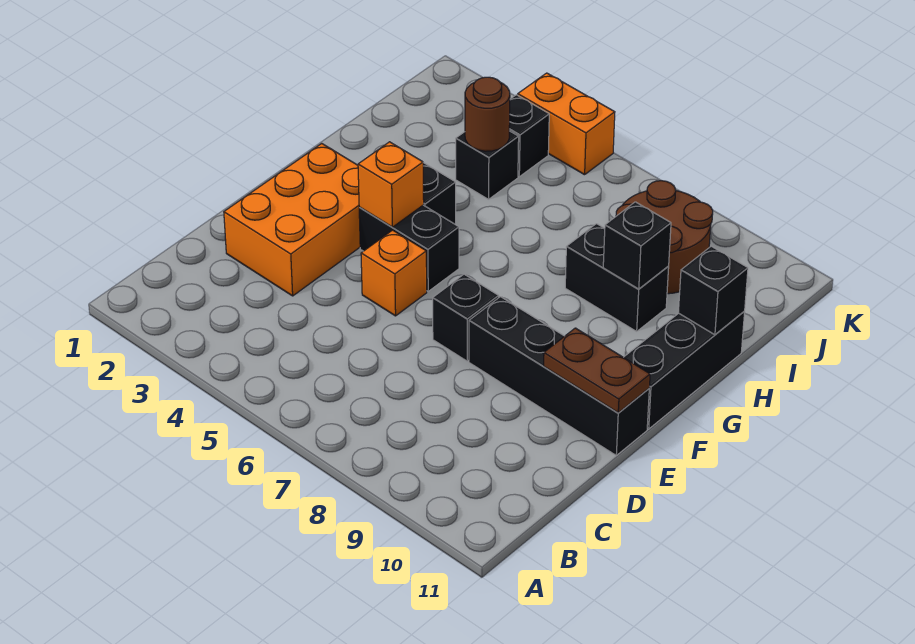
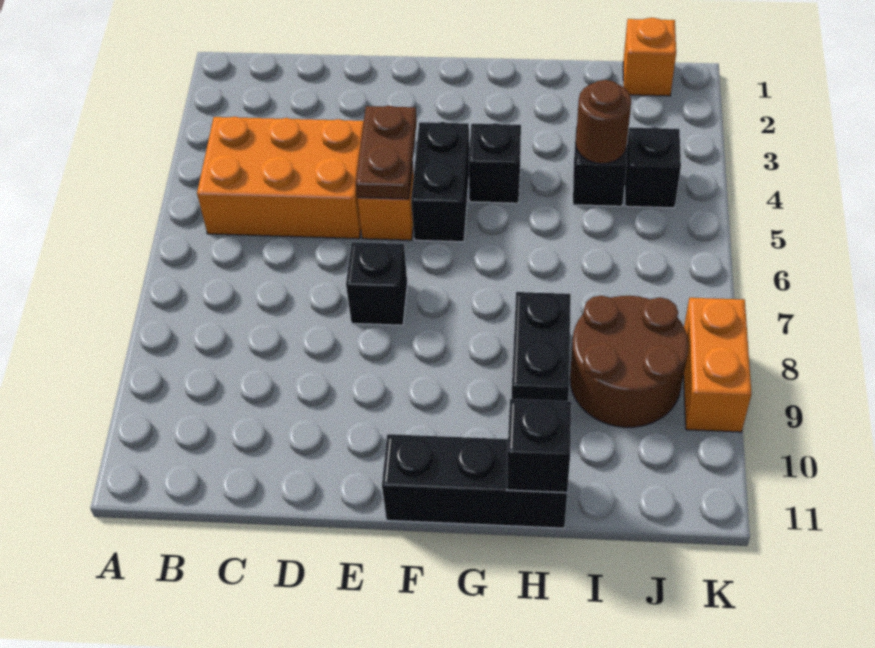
orange brick D2:F3 level 1 -> orange brick B4:D5 level 1
black brick E8:E11 level 1 -> none
brown plate E10:E11 level 2 -> brown plate E4:E5 level 2
orange brick F4 level 2 -> orange brick J1 level 1
black brick H9 level 2 -> none
orange brick K4:K5 level 1 -> orange brick K8:K9 level 1

